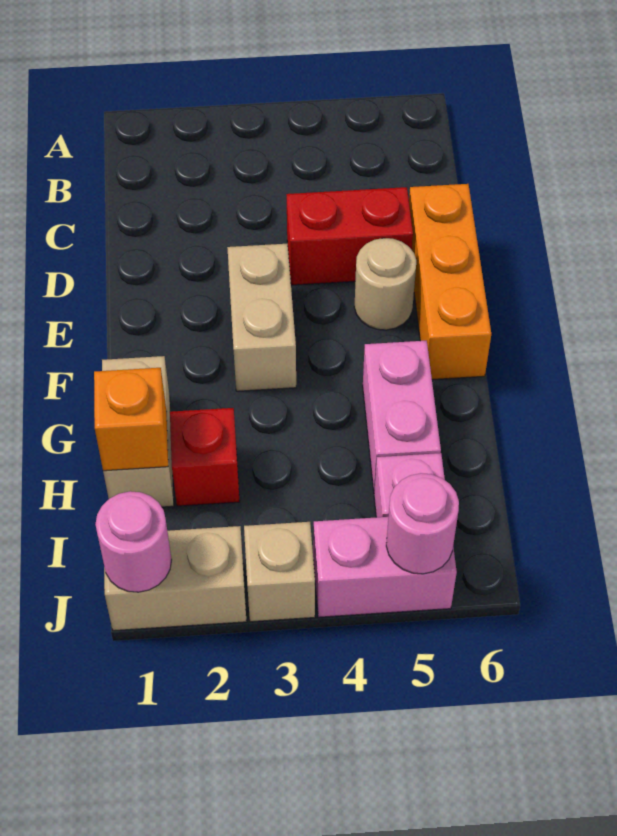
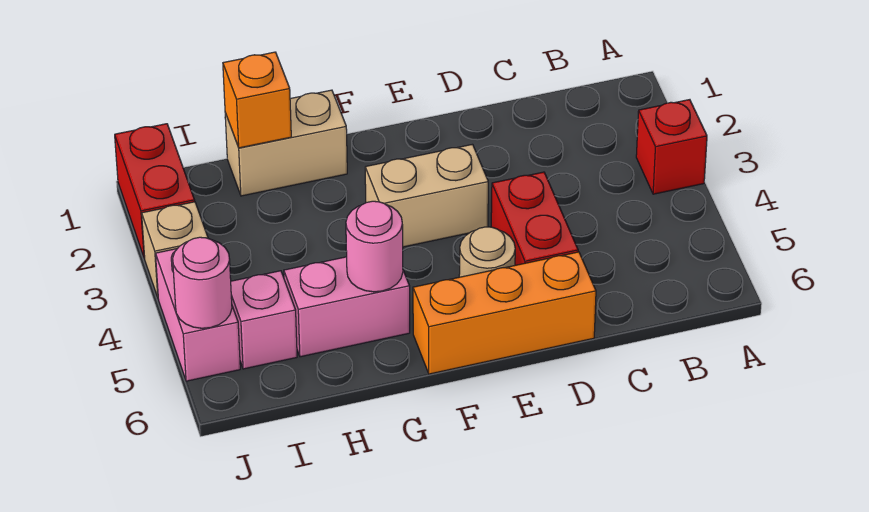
red brick H2 level 1 -> red brick A3 level 1
tan brick J1:J2 level 1 -> red brick J1:J2 level 1
pink round brick J1 level 2 -> pink round brick G5 level 2

